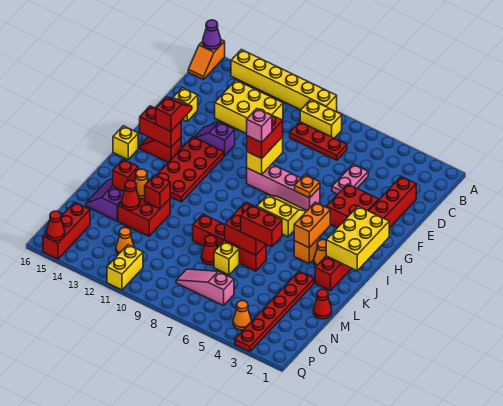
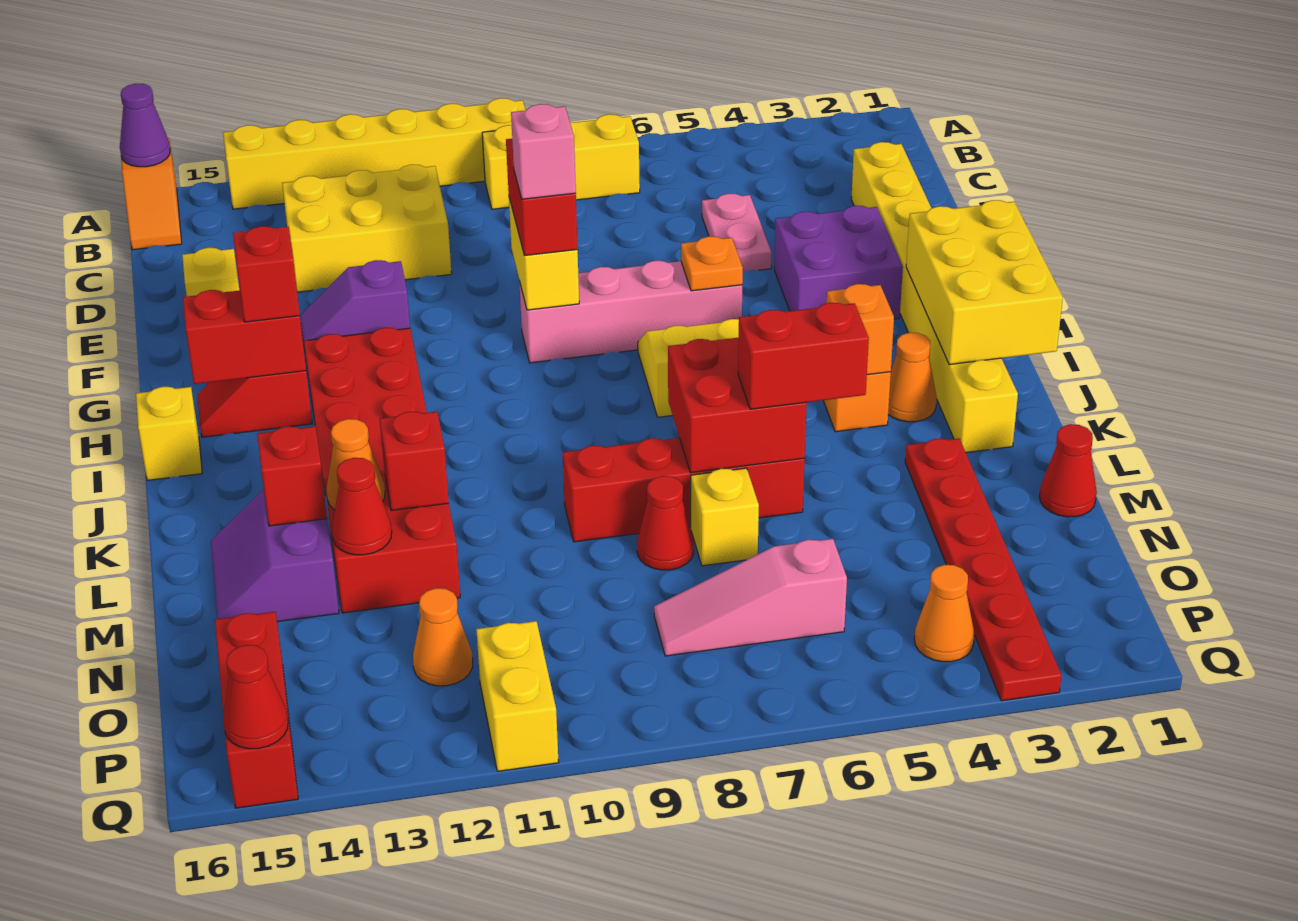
yellow brick B8:B9 level 1 -> yellow brick B7:B9 level 1
red plate C7:C9 level 1 -> none
red brick D2:K2 level 1 -> yellow brick D2:K2 level 1
red brick F3:G4 level 1 -> purple brick F3:G4 level 1
orange brick I4:J4 level 2 -> orange brick J4 level 2

